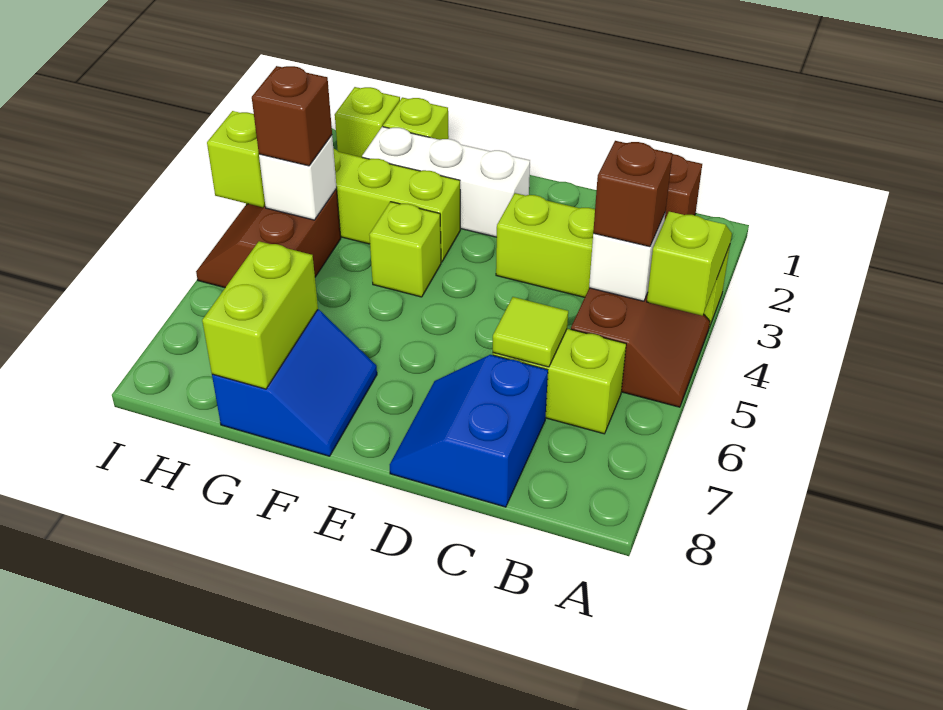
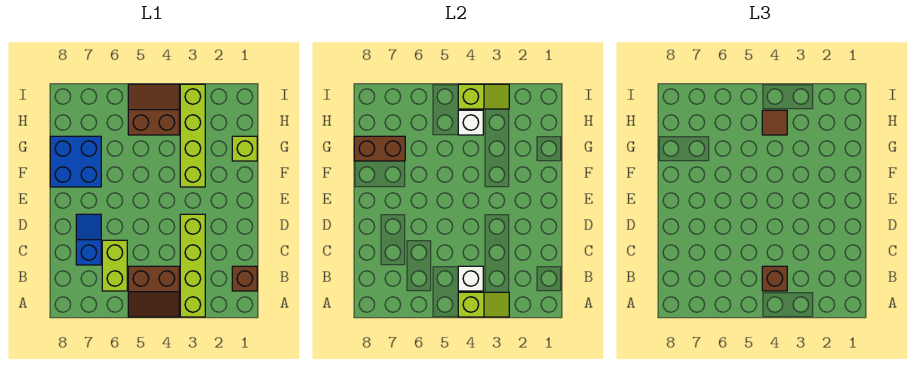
lime tile C6 level 2 -> none
blue slope C7:D8 level 1 top C -> blue slope C7:D7 level 1 top C
white brick E2:G2 level 1 -> none
lime brick F4 level 1 -> none
blue slope F7:G8 level 1 top G -> blue brick F7:G8 level 1
lime brick G7:G8 level 2 -> brown brick G7:G8 level 2
lime brick H1 level 1 -> none
brown brick H4 level 3 -> brown tile H4 level 3

